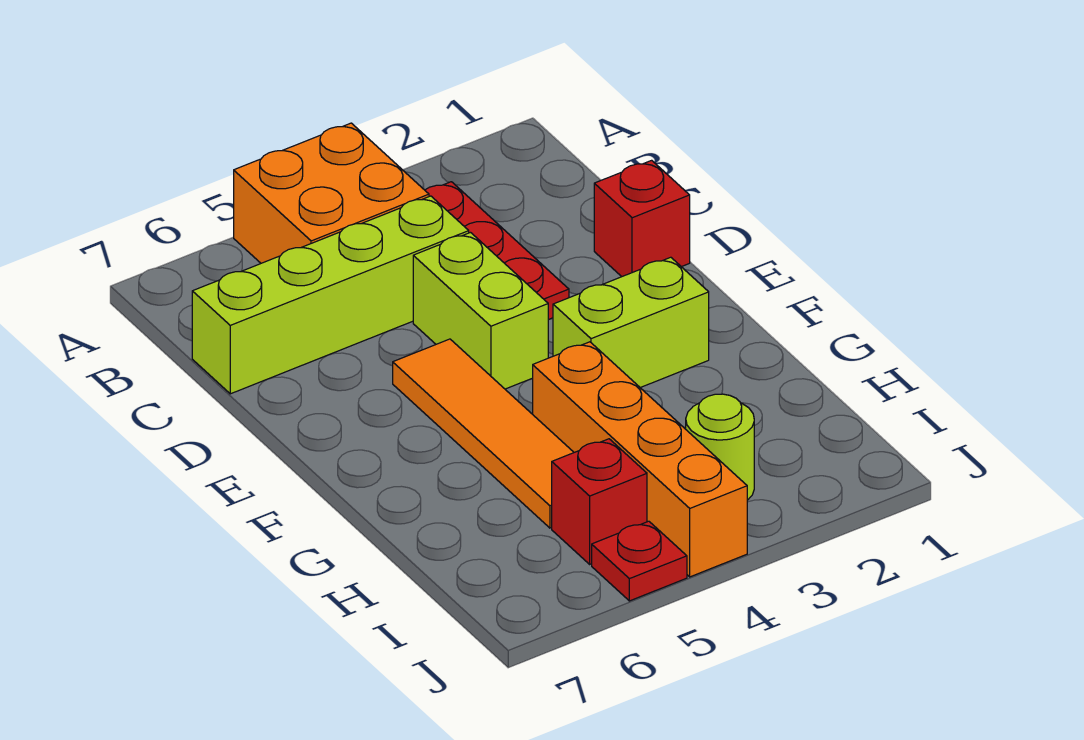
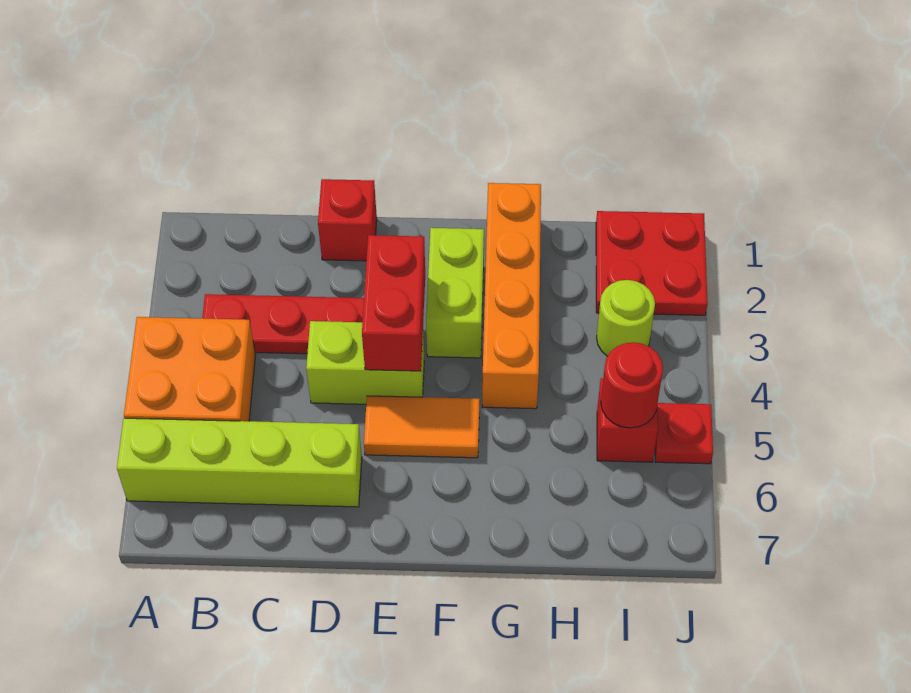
lime brick C4:C7 level 1 -> lime brick A6:D6 level 1
none -> red brick E3:E4 level 2
orange tile E5:H5 level 1 -> orange tile E5:F5 level 1
orange brick G4:J4 level 1 -> orange brick G1:G4 level 1
none -> red plate I1:J2 level 1
none -> red round brick I5 level 2

